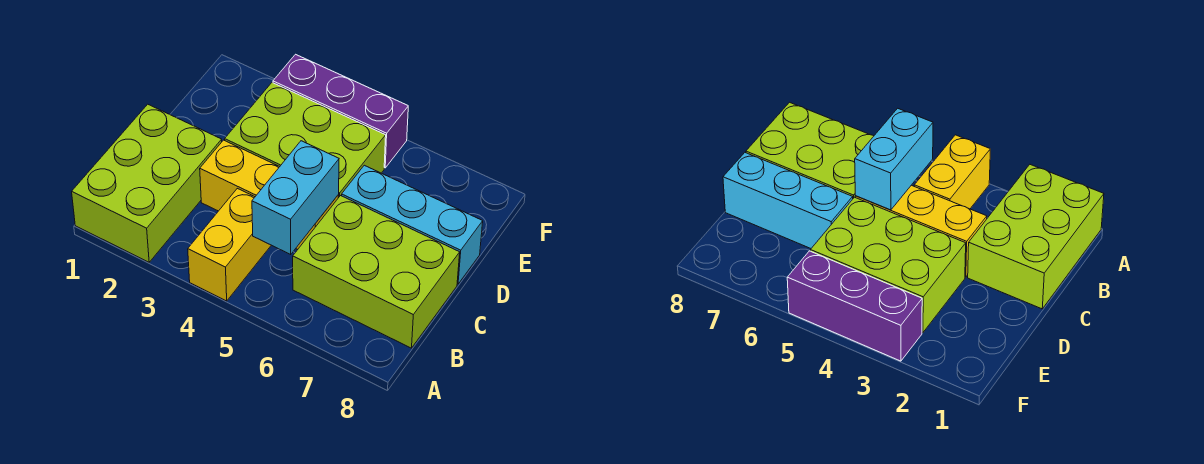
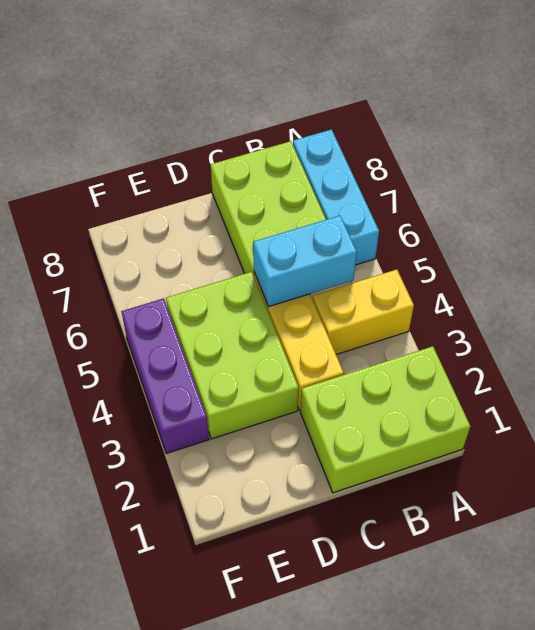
cyan brick D6:D8 level 1 -> cyan brick A6:A8 level 1

